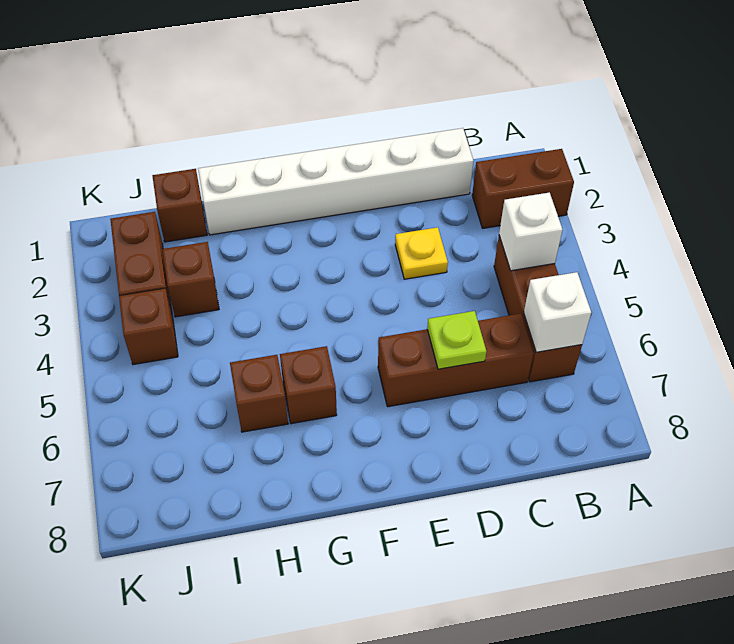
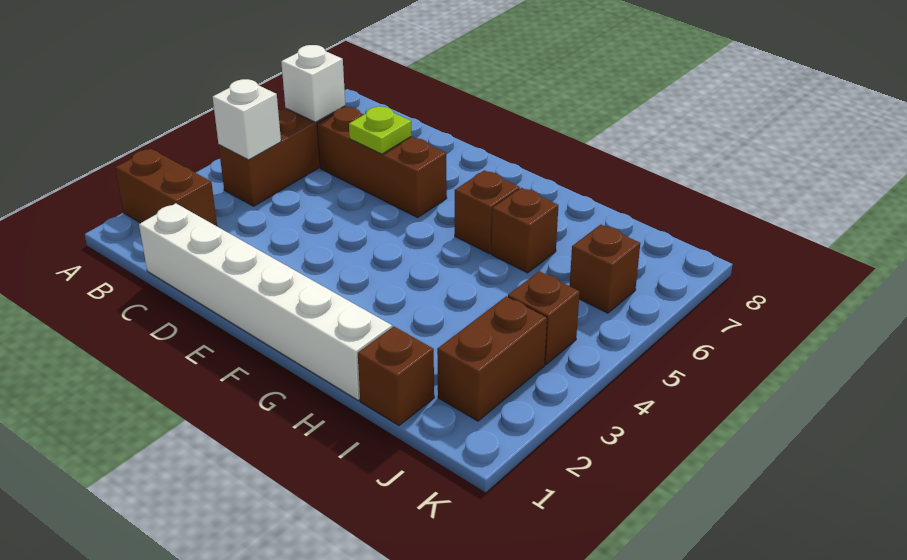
yellow plate D3 level 1 -> none
brown brick I3 level 1 -> brown brick J6 level 1

